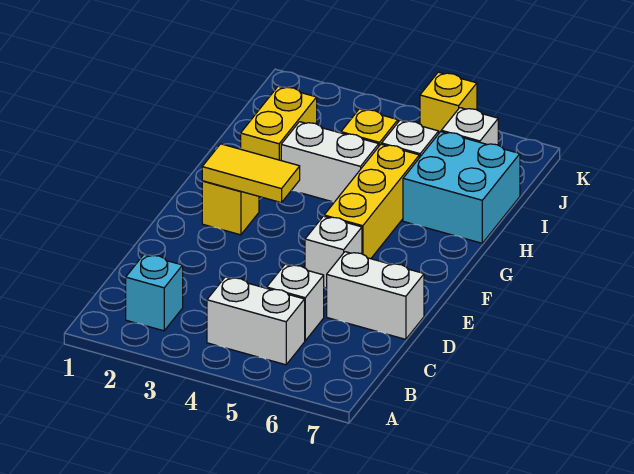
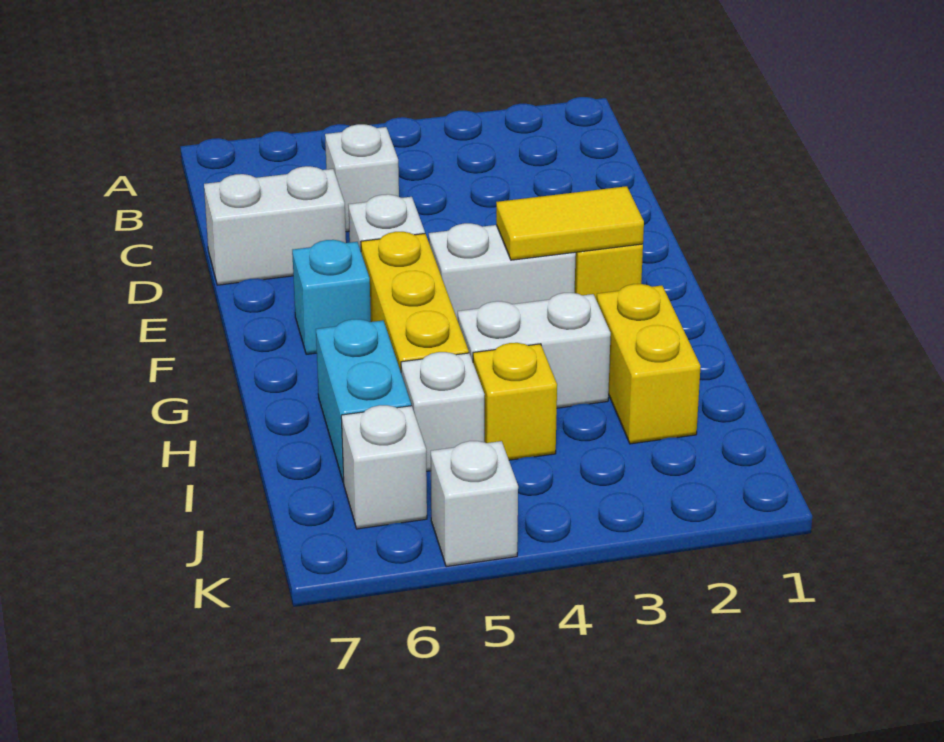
cyan brick B2 level 1 -> cyan brick F6 level 1
white brick B4:B5 level 1 -> white brick F3:F4 level 1
cyan brick H6:I7 level 1 -> cyan brick H6:I6 level 1
yellow brick K5 level 1 -> white brick K5 level 1

